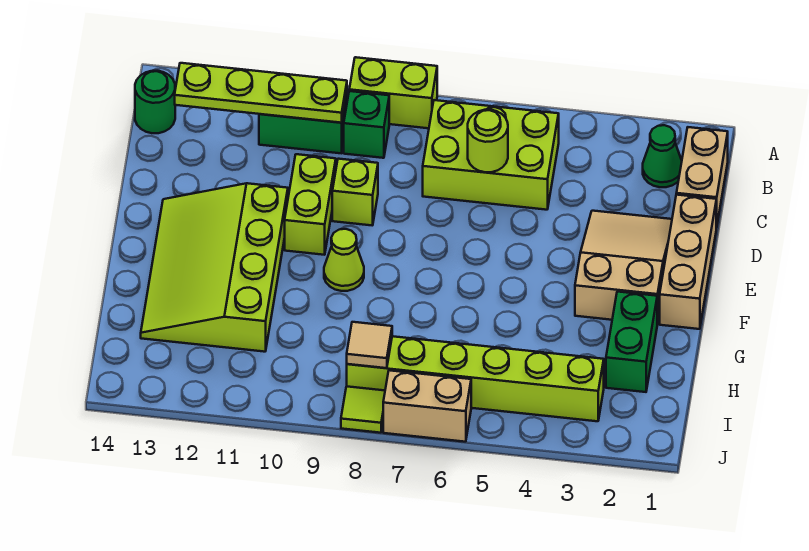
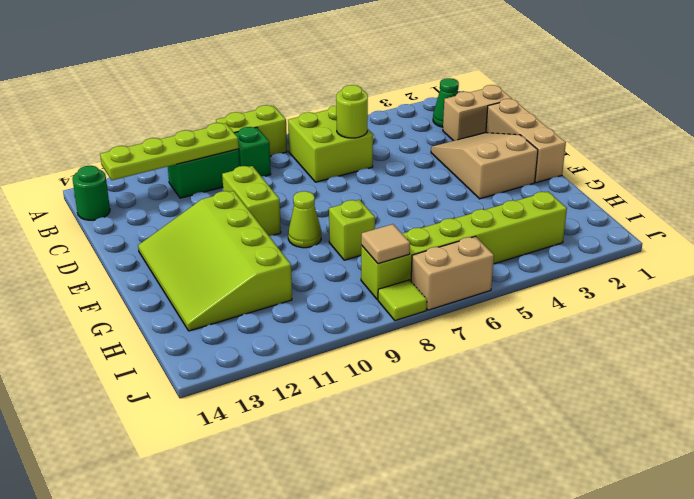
tan brick B1:C1 level 1 -> tan brick C1:C2 level 1
lime brick B5:C7 level 1 -> lime brick B6:C7 level 1
lime brick D9 level 1 -> lime brick G8 level 1
green brick G2:H2 level 1 -> none

